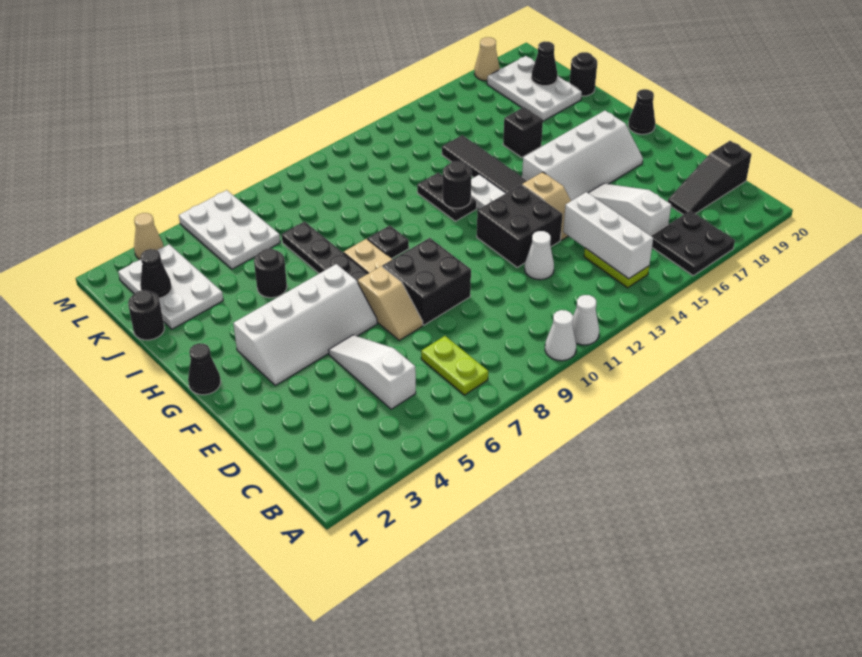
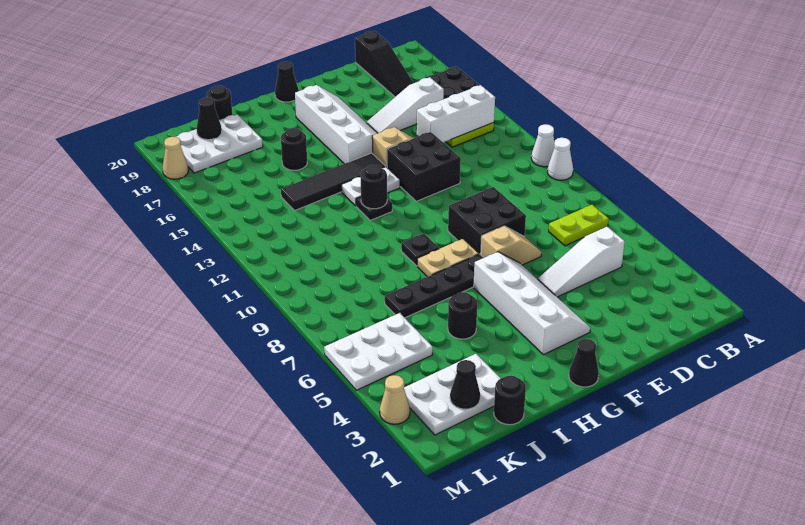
white cone D12 level 1 -> none
black plate H12:I12 level 1 -> black plate H12 level 1
black brick I16 level 1 -> black round brick I16 level 1

